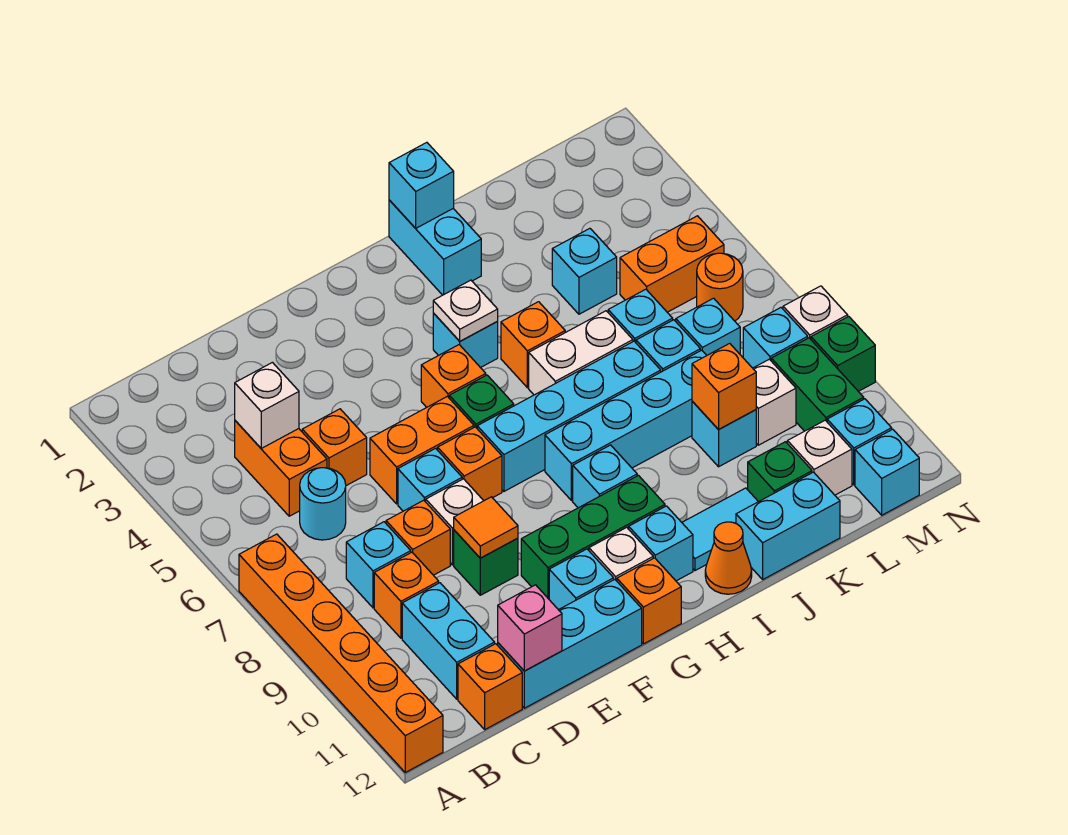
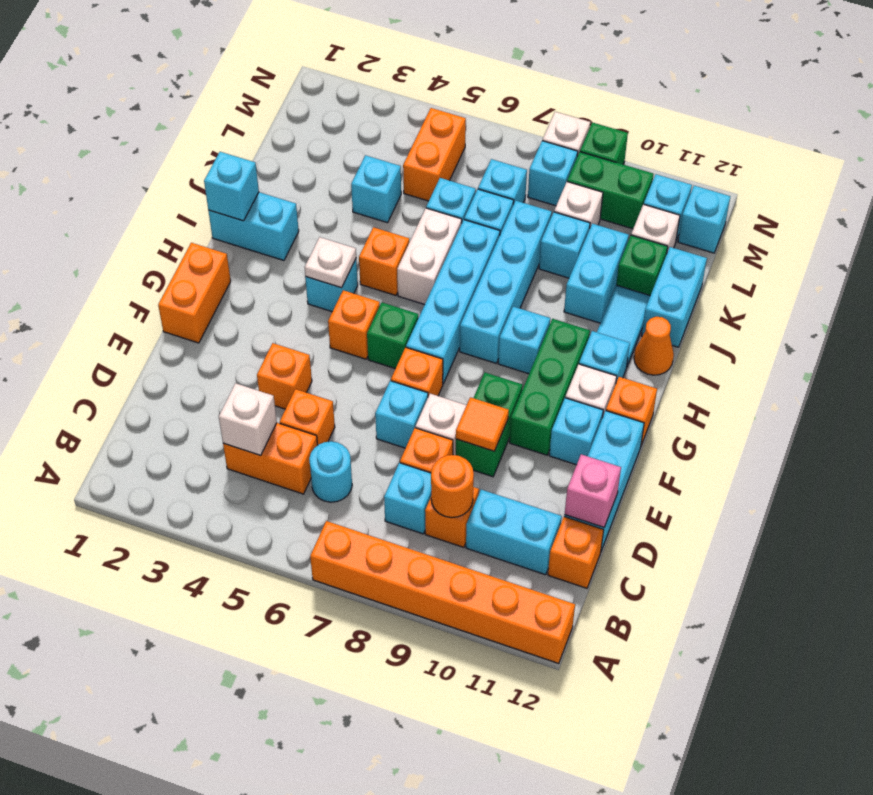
orange brick E6:F6 level 1 -> orange brick F1:G1 level 1
green brick E9 level 1 -> green brick E9:F9 level 1
none -> cyan brick J10:K10 level 1
orange brick K9 level 2 -> orange brick E4 level 1
orange round brick M6 level 1 -> orange round brick C9 level 2

